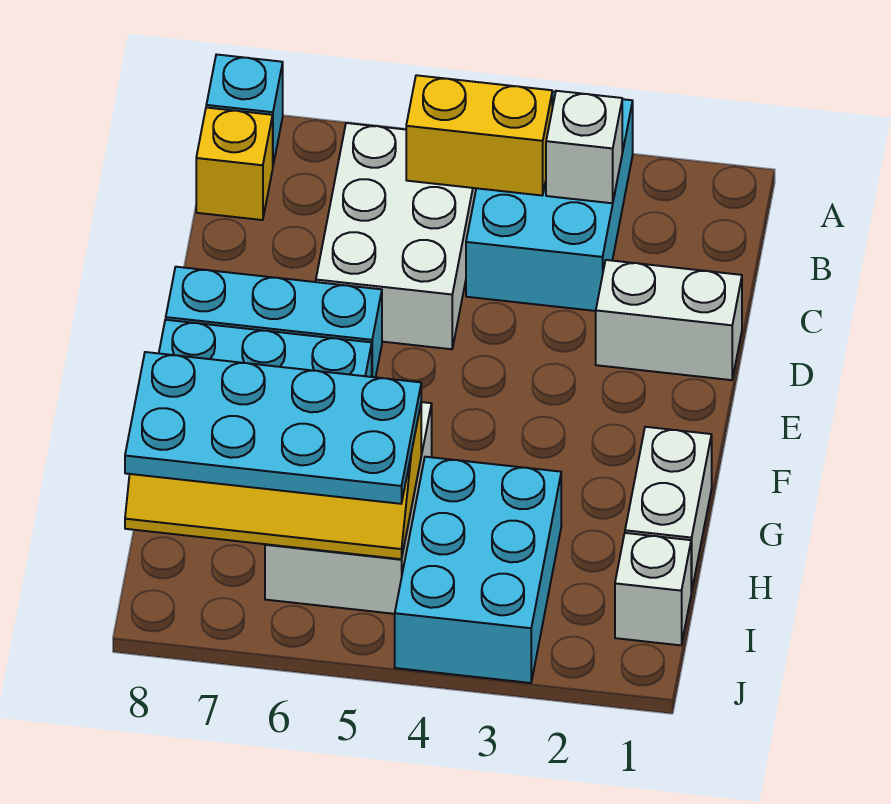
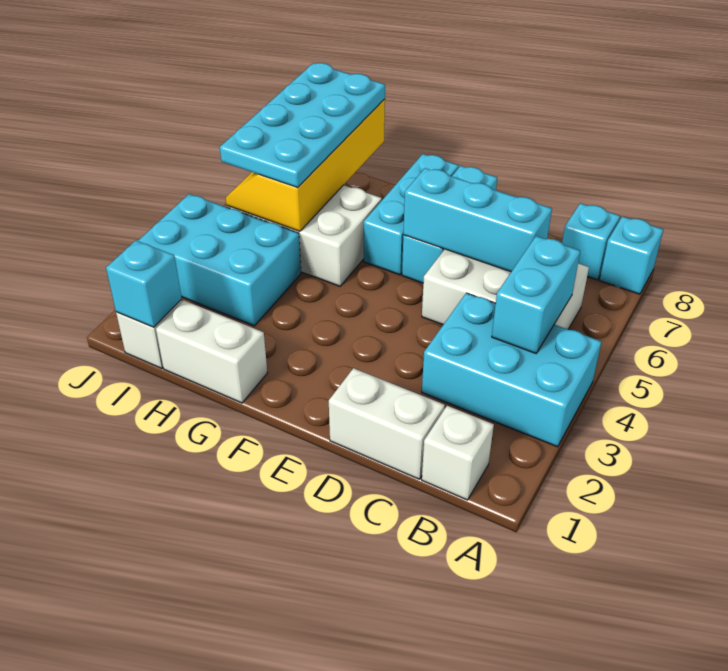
white brick B3 level 2 -> white brick B1 level 1
yellow brick B4:B5 level 2 -> cyan brick B4:B5 level 2
yellow brick B8 level 1 -> cyan brick B8 level 1
none -> cyan brick C6:E6 level 2
white brick D1:D2 level 1 -> white brick C1:D1 level 1
none -> cyan brick I1 level 2

